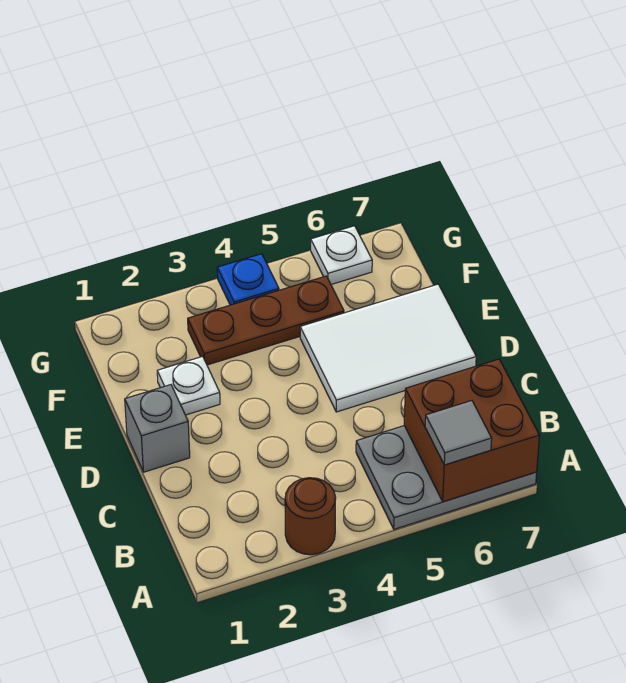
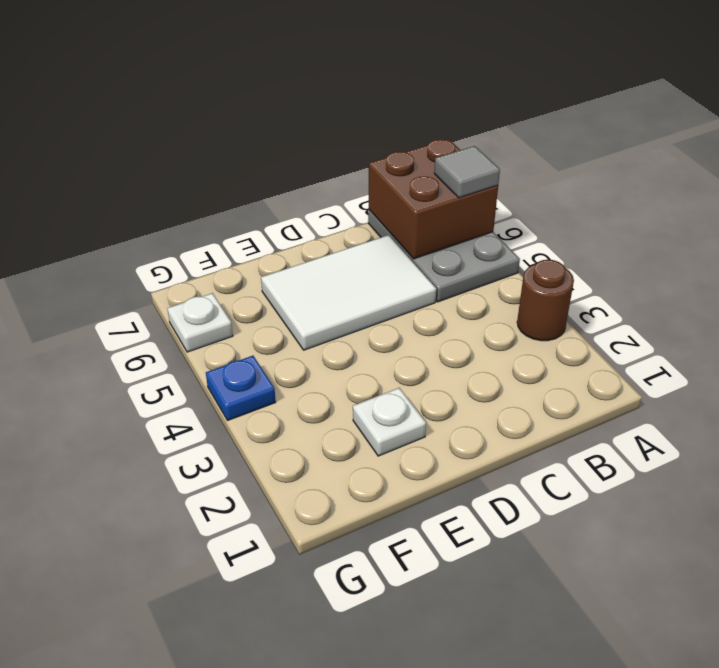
grey brick D1 level 1 -> none
white tile D5:E7 level 1 -> white tile C5:E6 level 1
brown plate F3:F5 level 1 -> none

